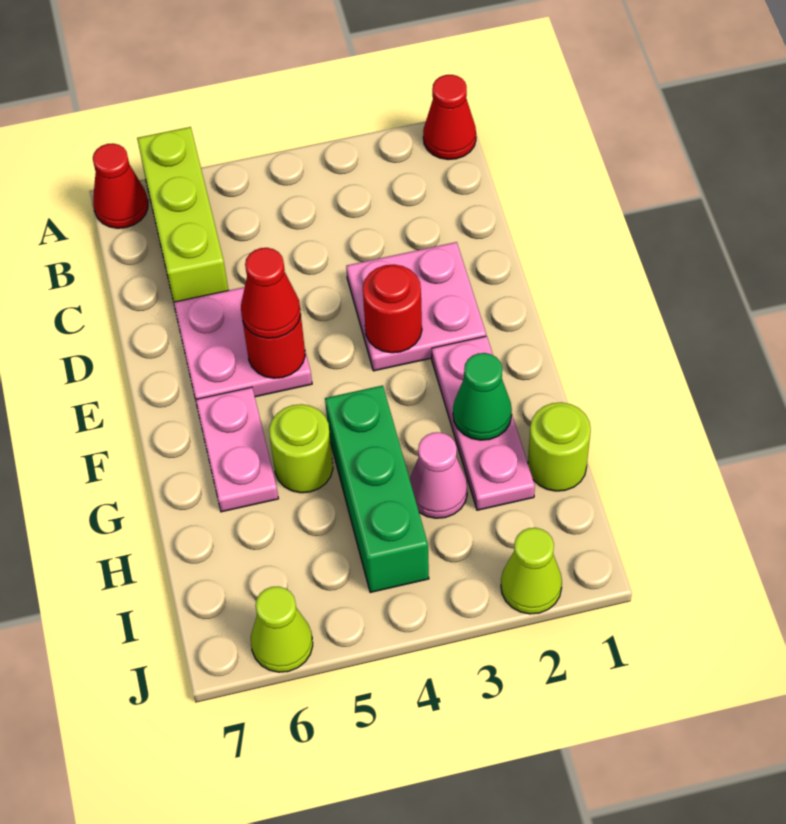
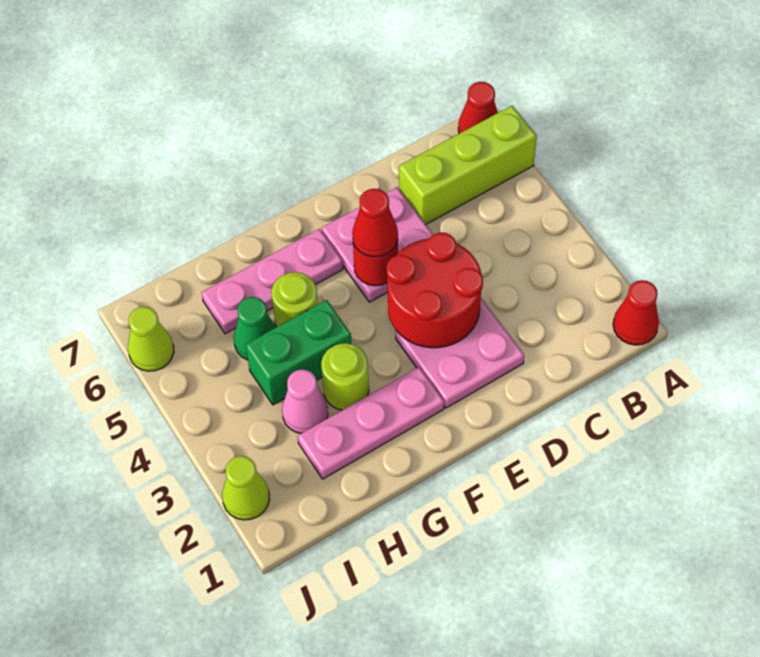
red round brick E3 level 2 -> red round brick D3:E4 level 2
pink plate F6:G6 level 1 -> pink plate F6:H6 level 1
green cone G2 level 2 -> green cone H5 level 1
green brick G4:I4 level 1 -> green brick G4:H4 level 1
lime round brick H1 level 1 -> lime round brick G3 level 1

